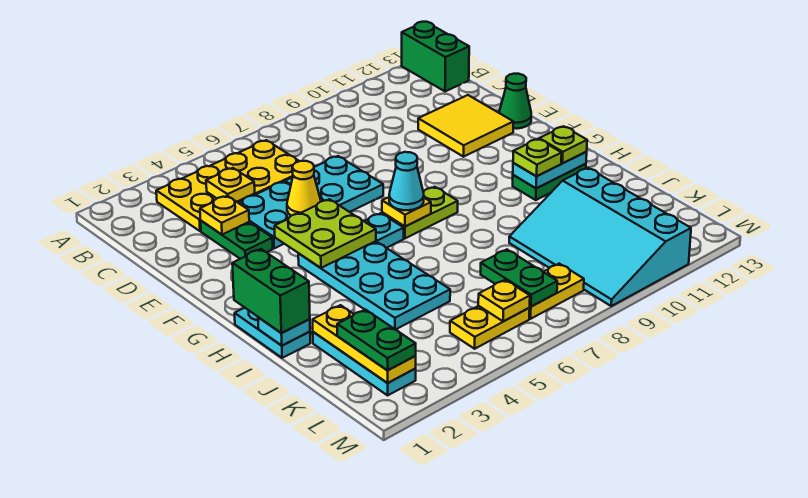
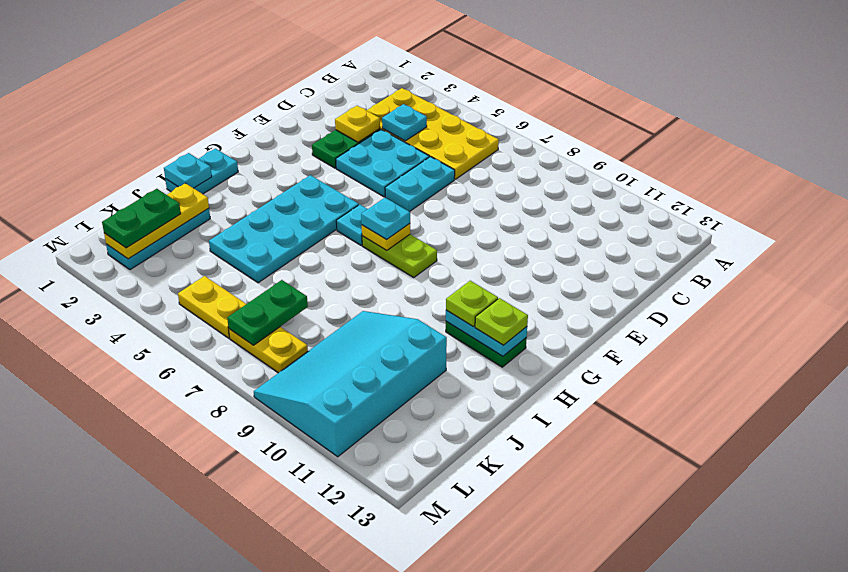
green brick A13:B13 level 1 -> none
yellow plate C4 level 2 -> cyan plate C4 level 2
cyan plate D6:E7 level 1 -> cyan plate D6:E6 level 1
yellow tile D11:E12 level 1 -> none
yellow cone E5 level 2 -> none
green cone E13 level 1 -> none
lime plate F4:G5 level 2 -> none
cyan cone G7 level 3 -> cyan plate G7 level 3
green brick H1:I1 level 3 -> none
yellow plate L6 level 2 -> none

